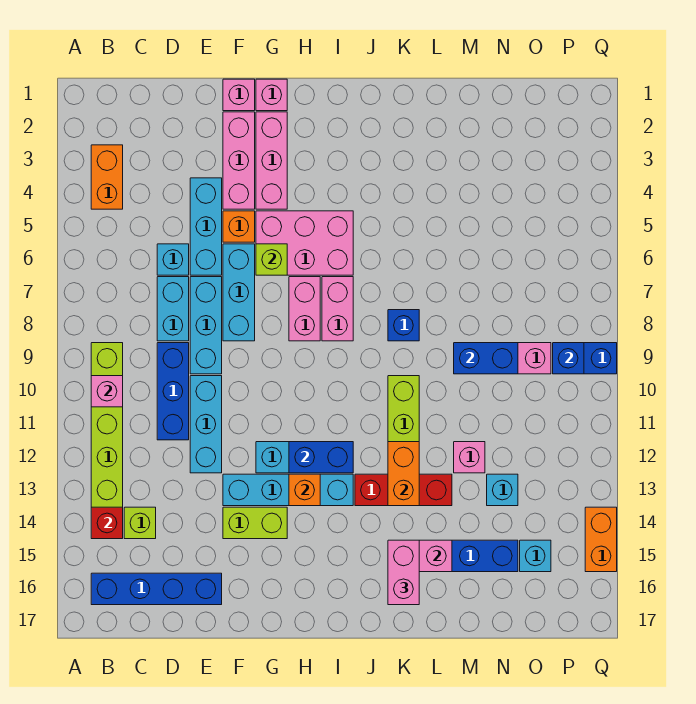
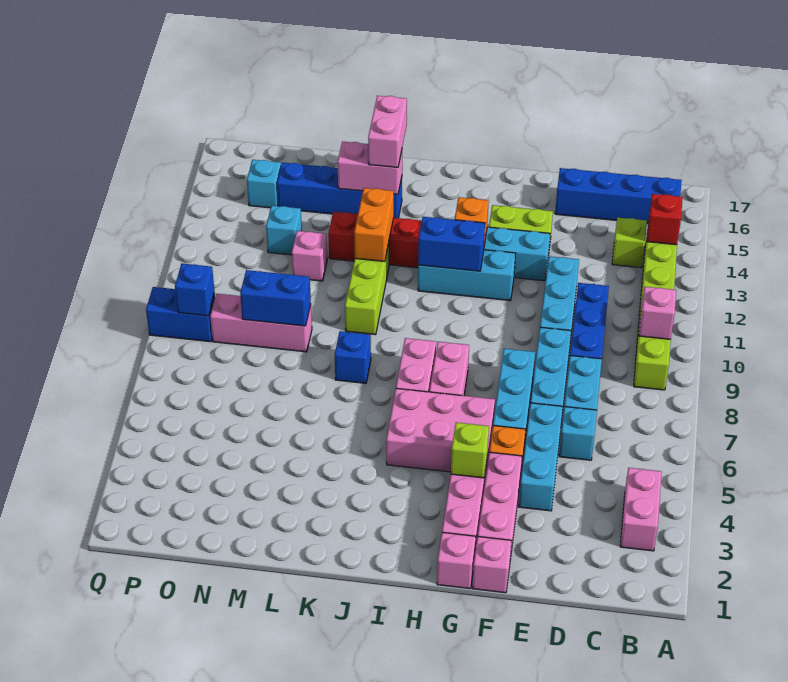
orange brick B3:B4 level 1 -> pink brick B3:B4 level 1
lime brick G6 level 2 -> lime brick G4 level 2
orange brick Q14:Q15 level 1 -> none

